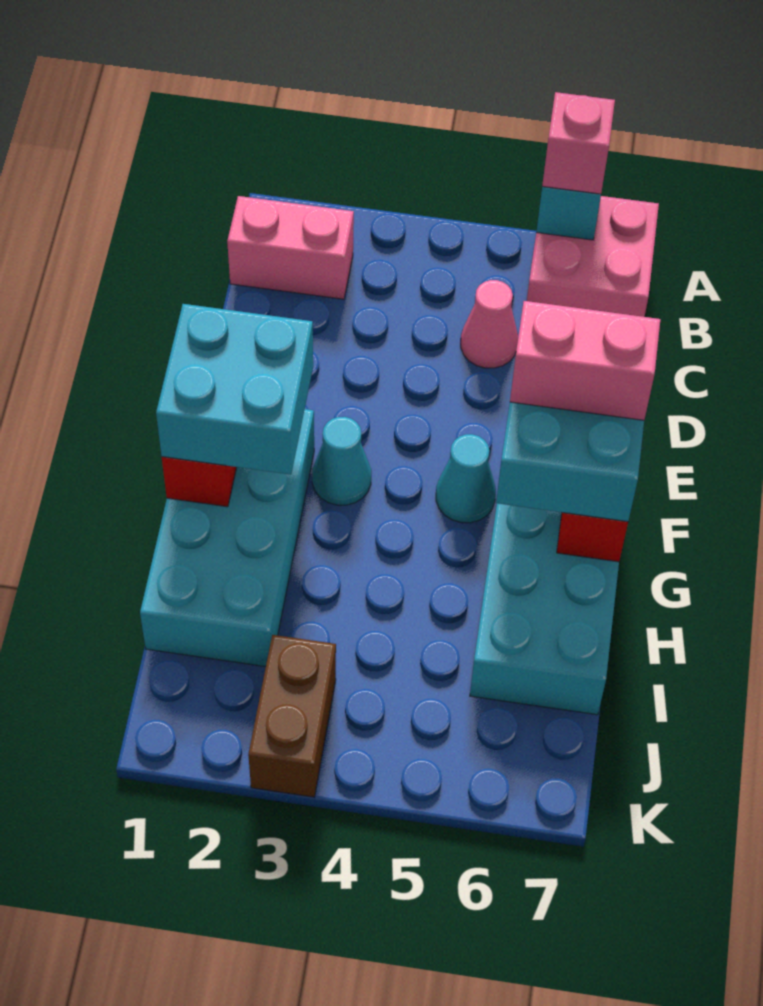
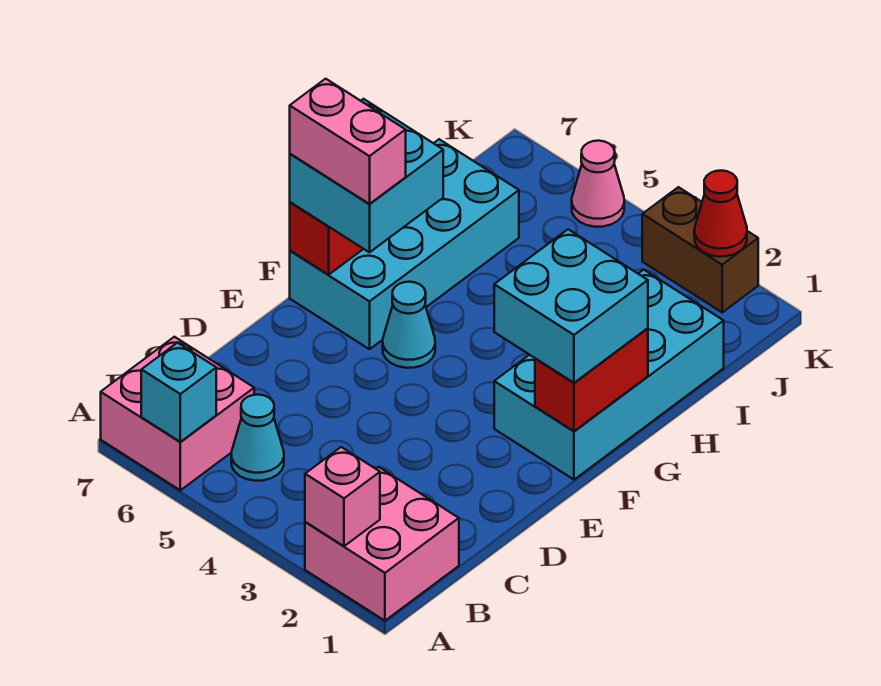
pink brick A6 level 3 -> pink brick A2 level 2
pink brick B1:B2 level 1 -> pink brick A1:B2 level 1
pink cone C5 level 1 -> pink cone K5 level 1
cyan cone F3 level 1 -> cyan cone B5 level 1
brown brick J3:K3 level 1 -> brown brick K2:K3 level 1
none -> red cone K2 level 2

